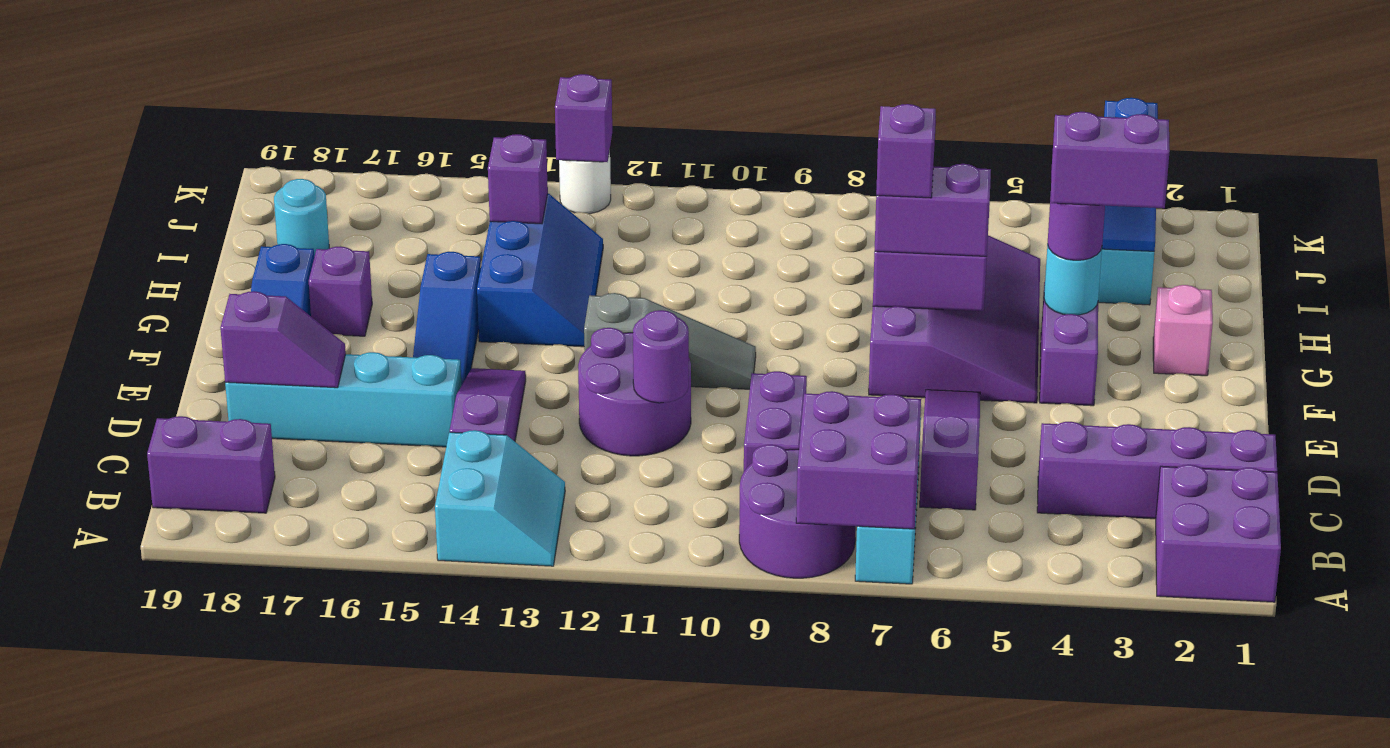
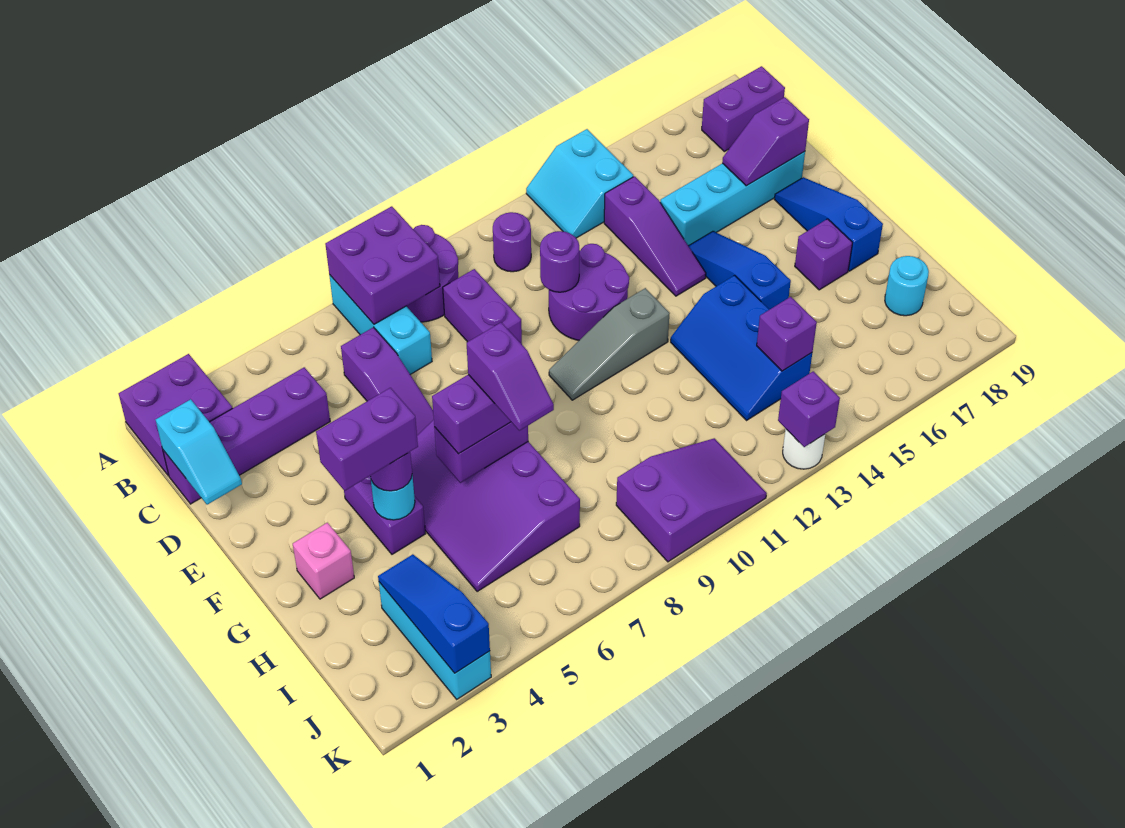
none -> purple round brick B11 level 1
none -> cyan slope C1:D1 level 2 top C
none -> purple slope J9:K11 level 1 top 9

